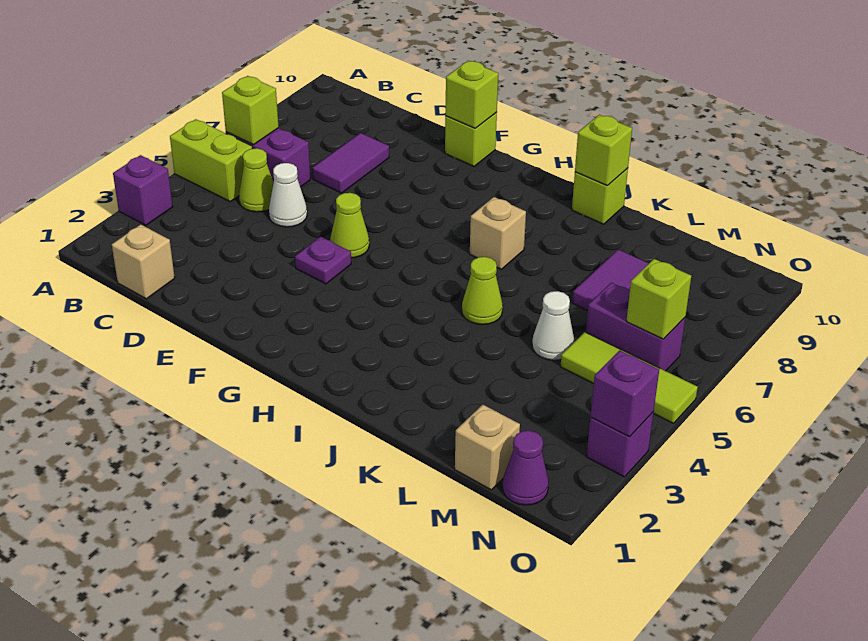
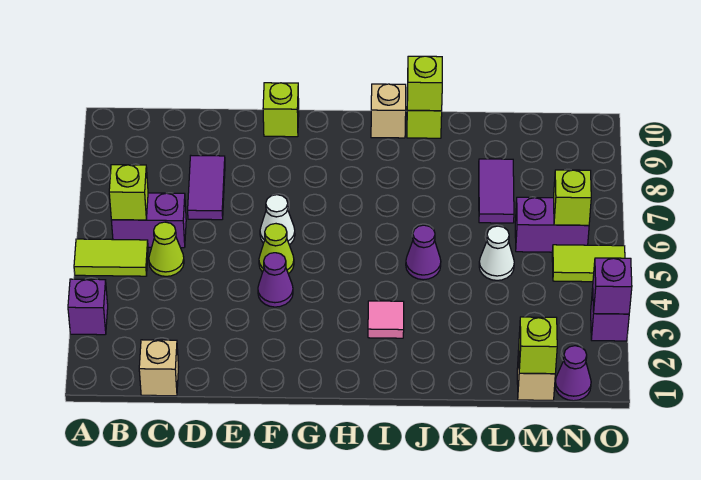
lime brick A5:B5 level 1 -> lime tile A5:B5 level 1
white cone D5 level 1 -> white cone F6 level 1
purple plate F4 level 1 -> purple cone F4 level 1
lime brick F10 level 2 -> lime brick M1 level 2
none -> pink tile I3 level 1
tan brick I7 level 1 -> tan brick I10 level 1
lime cone J5 level 1 -> purple cone J5 level 1
lime tile M5:O5 level 1 -> lime tile N5:O5 level 1

